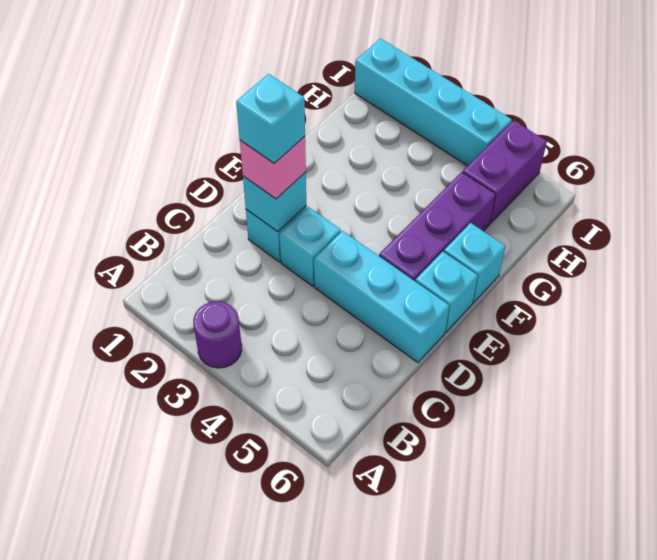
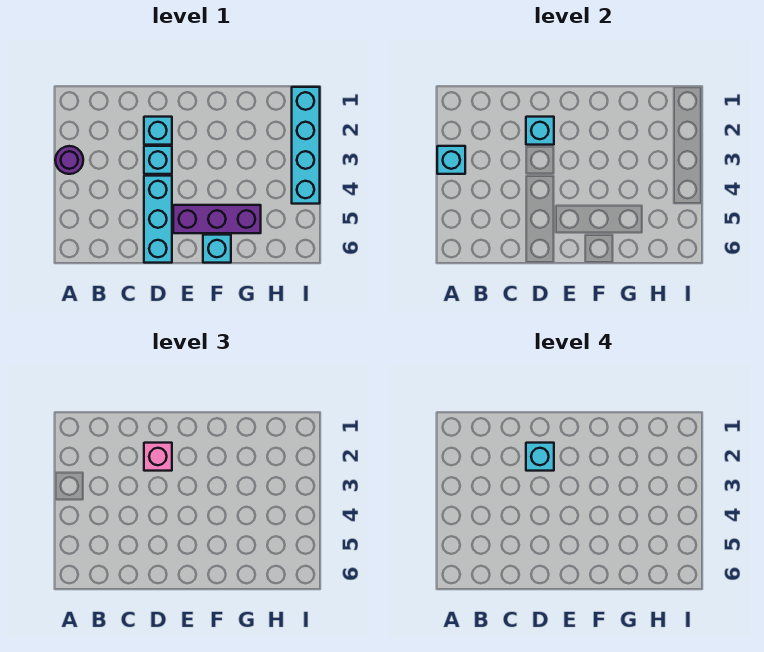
cyan brick E6 level 1 -> cyan brick A3 level 2
purple brick H5:I5 level 1 -> none

